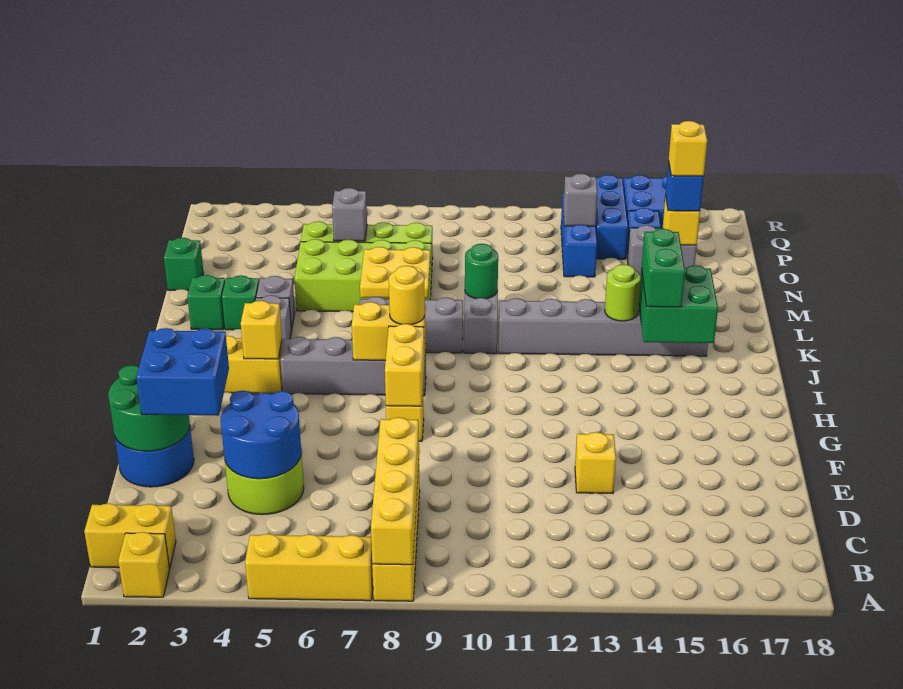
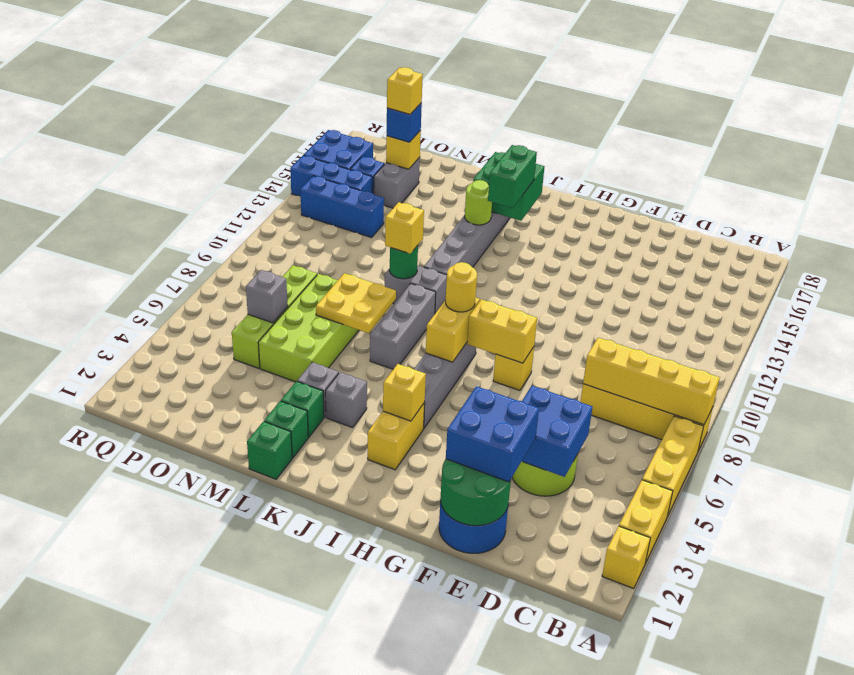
yellow brick B1:B2 level 1 -> yellow brick A3:A4 level 1
blue round brick D4:E5 level 2 -> blue brick D4:E5 level 2
yellow brick E13 level 1 -> yellow brick L10 level 3
green brick J15:K15 level 3 -> green brick J14:J15 level 3
green brick N1 level 1 -> green brick L1 level 1
grey brick P13 level 2 -> none

